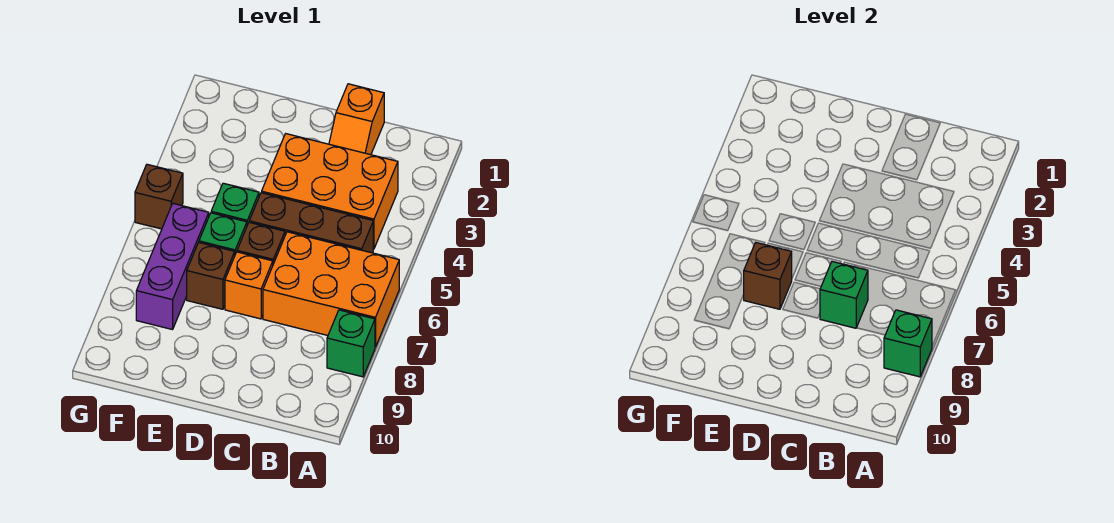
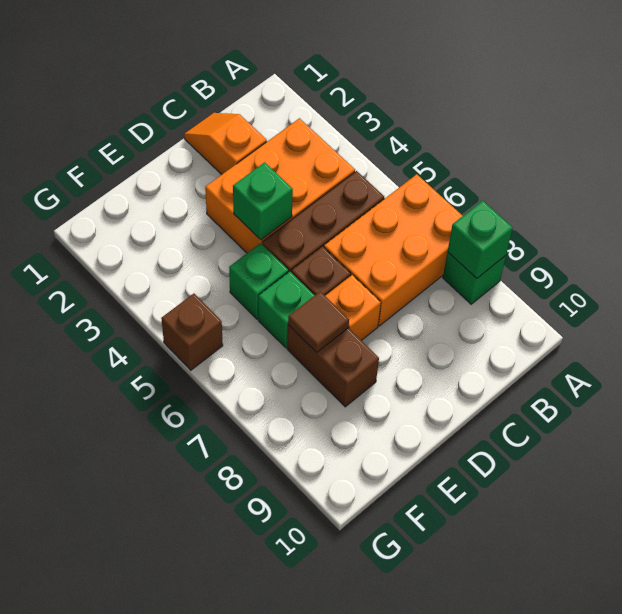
orange slope C1:C2 level 1 top 1 -> orange slope C1:C2 level 1 top 2
green brick C7 level 2 -> green brick D4 level 2
brown brick E7 level 1 -> brown brick E7:E8 level 1
brown brick E7 level 2 -> brown tile E7 level 2
purple brick F6:F8 level 1 -> none

